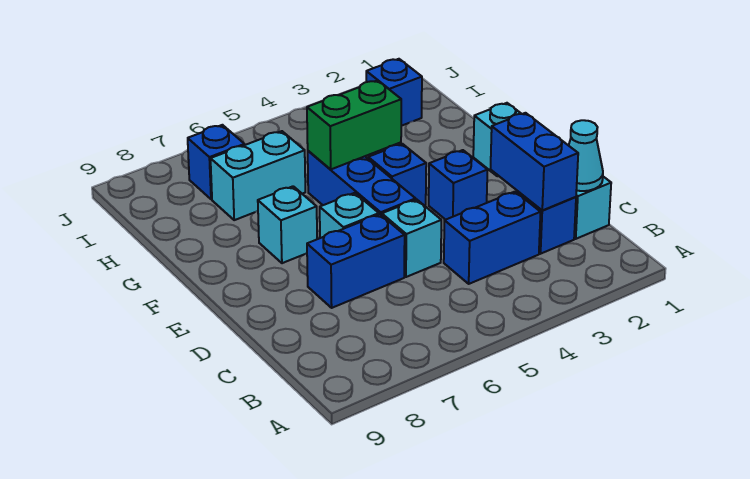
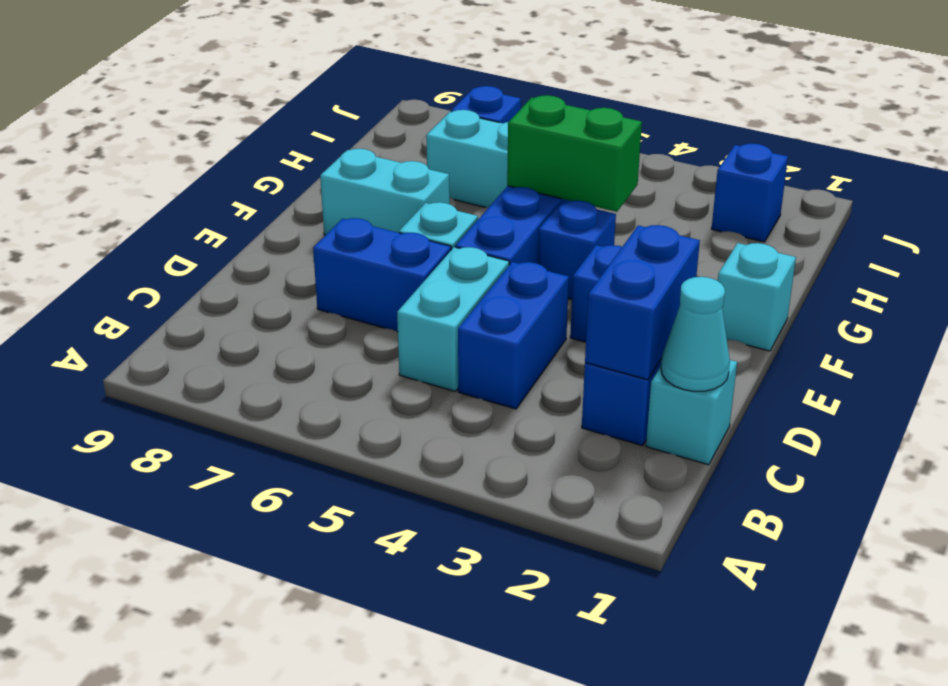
blue brick C3:C4 level 1 -> blue brick C4:D4 level 1
cyan brick D5 level 1 -> cyan brick C5:D5 level 1
cyan brick F7 level 1 -> cyan brick F7:F8 level 1

